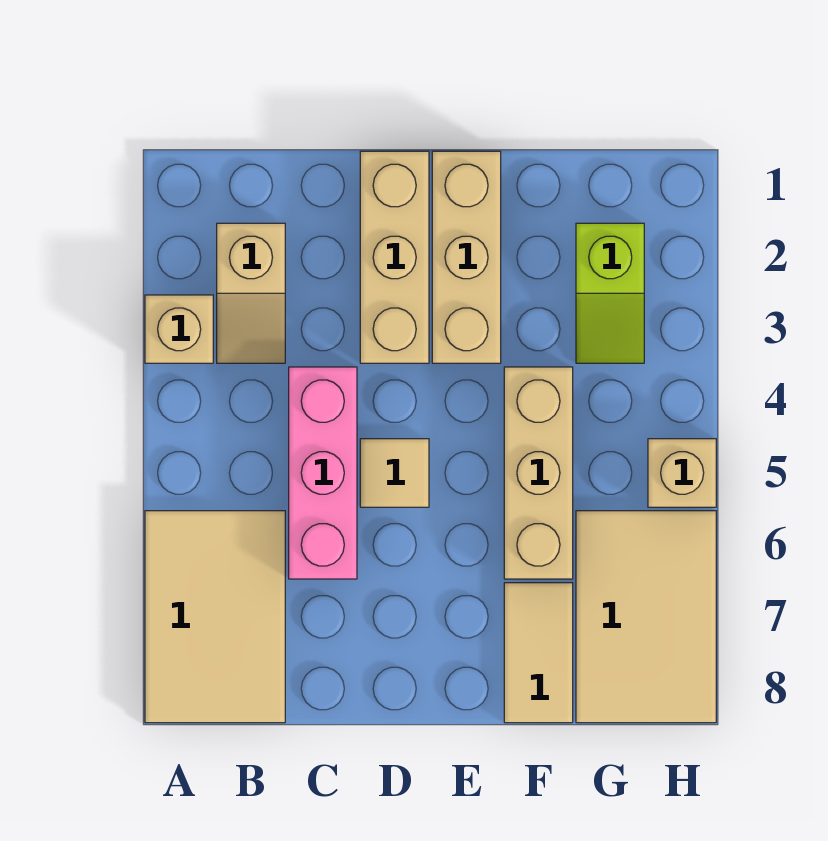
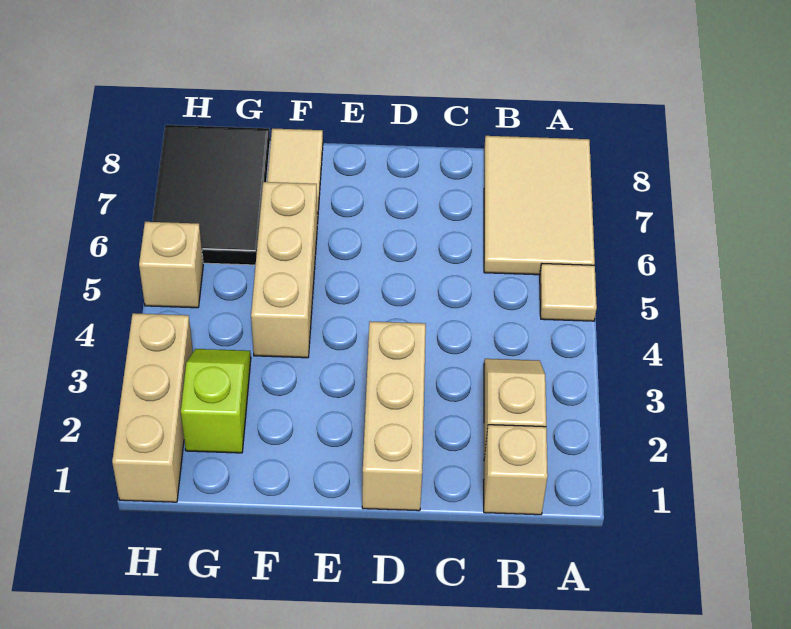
tan brick A3 level 1 -> tan brick B1 level 1
pink brick C4:C6 level 1 -> none
tan tile D5 level 1 -> tan tile A5 level 1
tan brick E1:E3 level 1 -> tan brick H1:H3 level 1
tan tile G6:H8 level 1 -> black tile G6:H8 level 1

